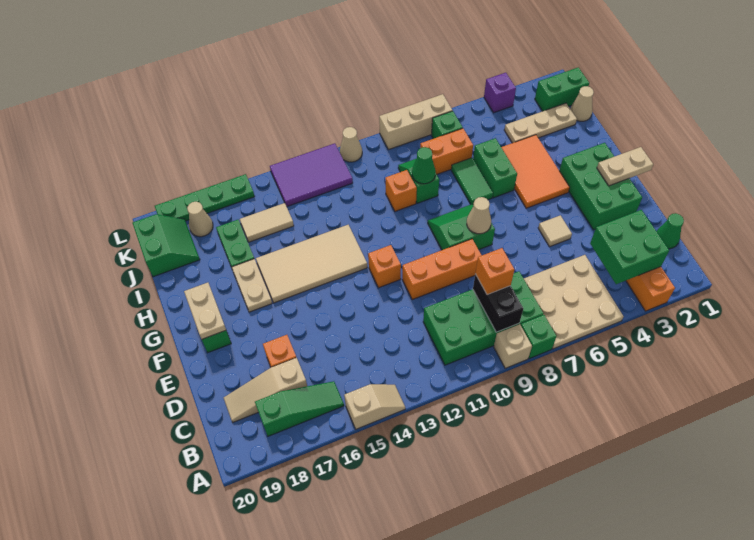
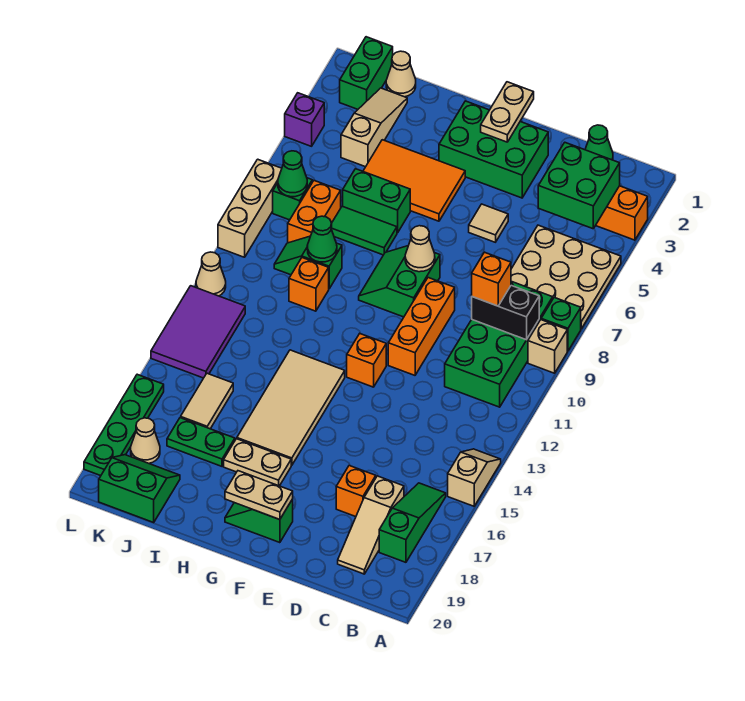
tan plate J2:J4 level 1 -> tan slope J2:J4 level 1 top 4
none -> green cone K7 level 2

